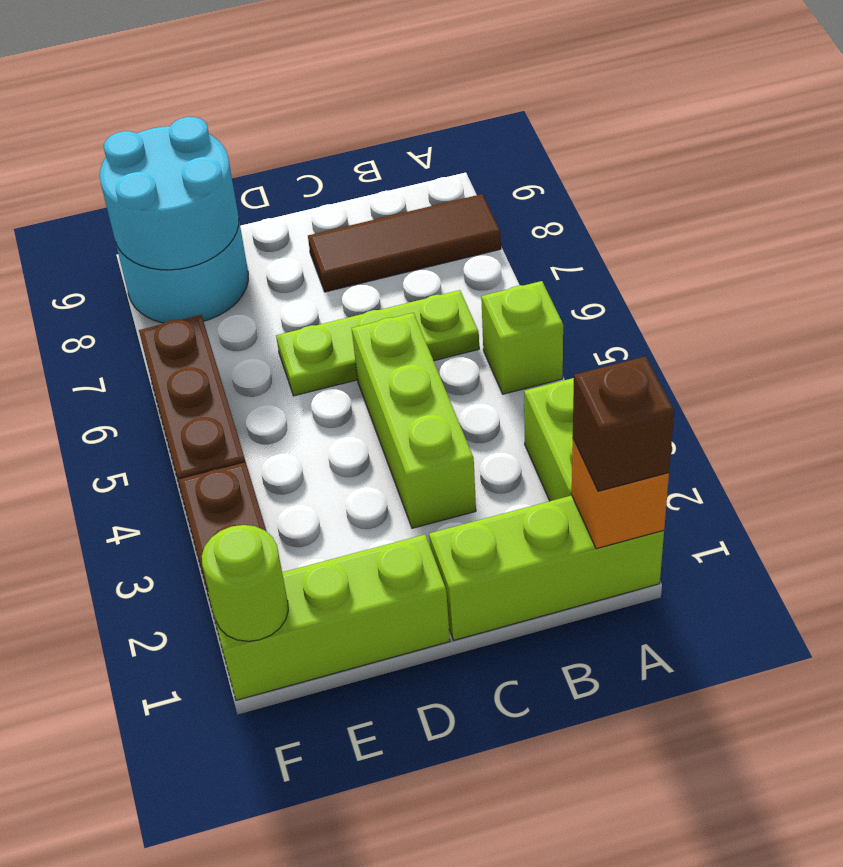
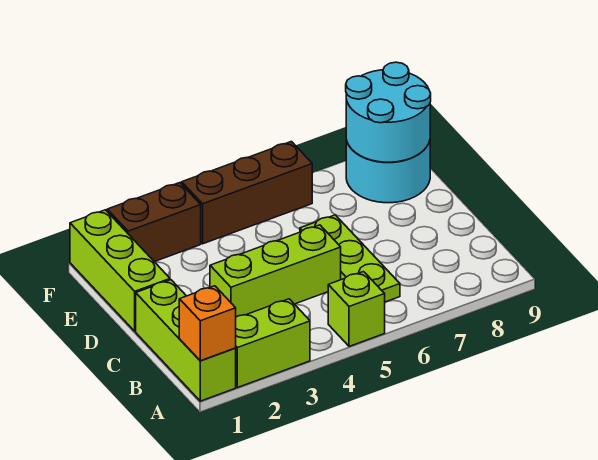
brown brick A1 level 3 -> none
brown tile A8:C8 level 1 -> none
lime round brick F1 level 2 -> none

